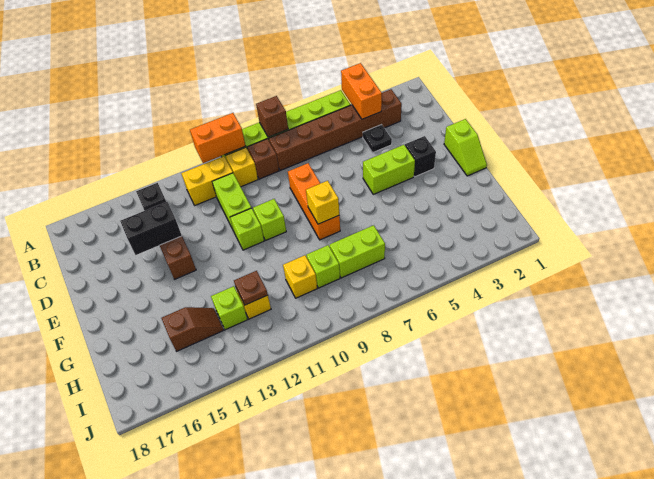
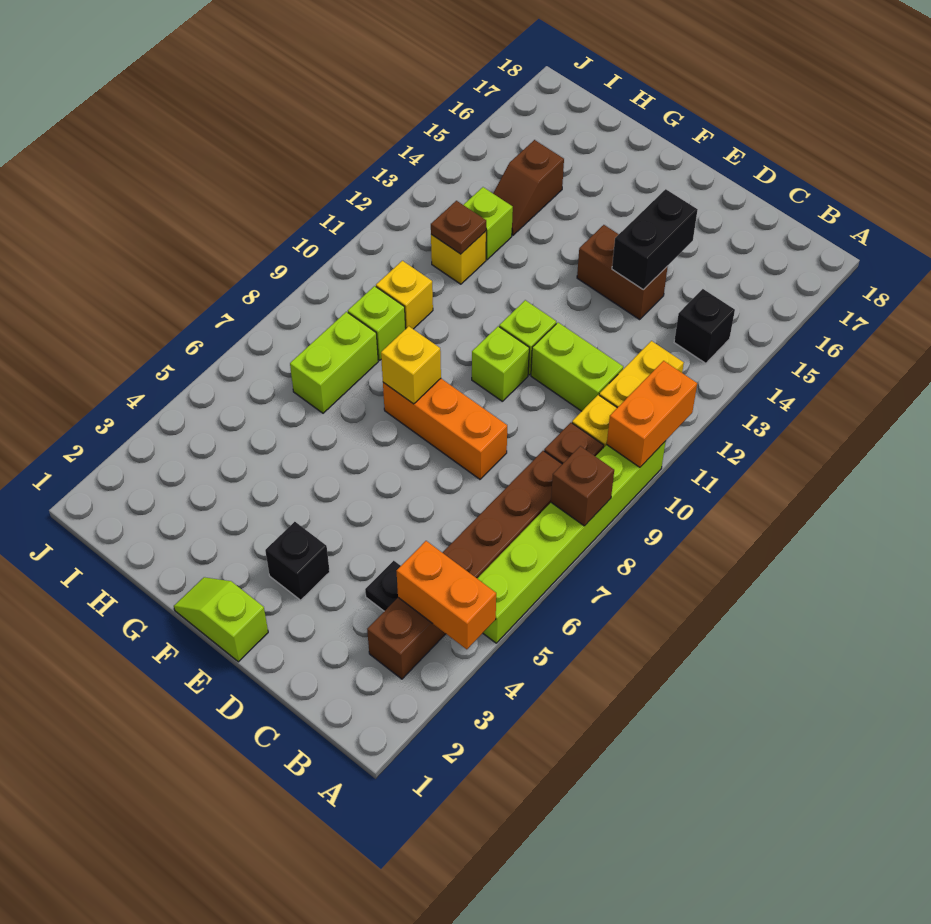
lime brick E4:E5 level 1 -> none

